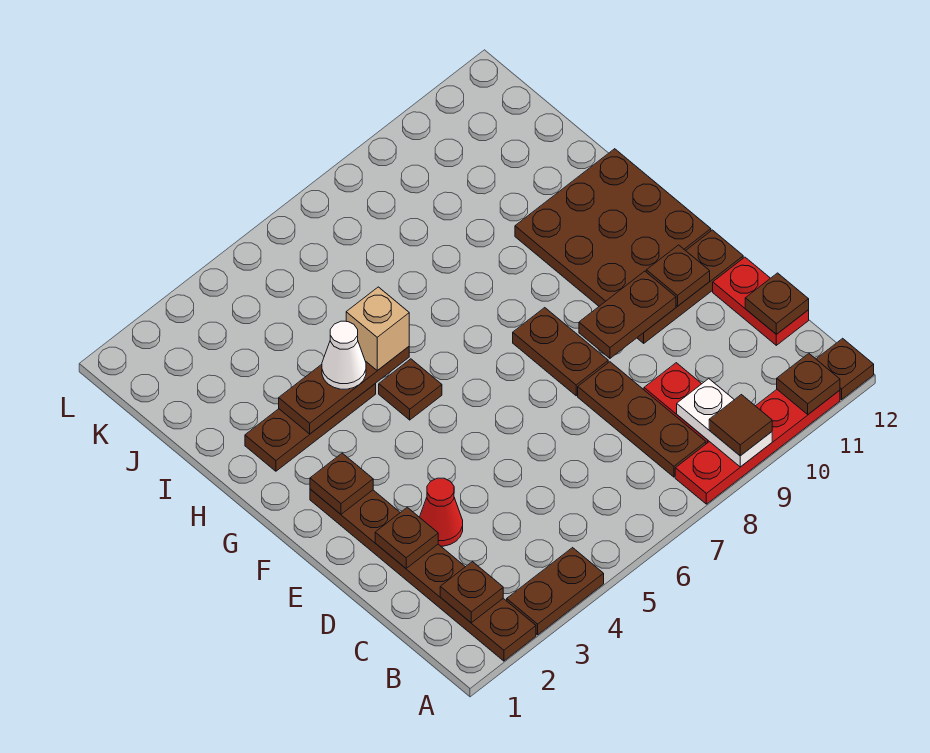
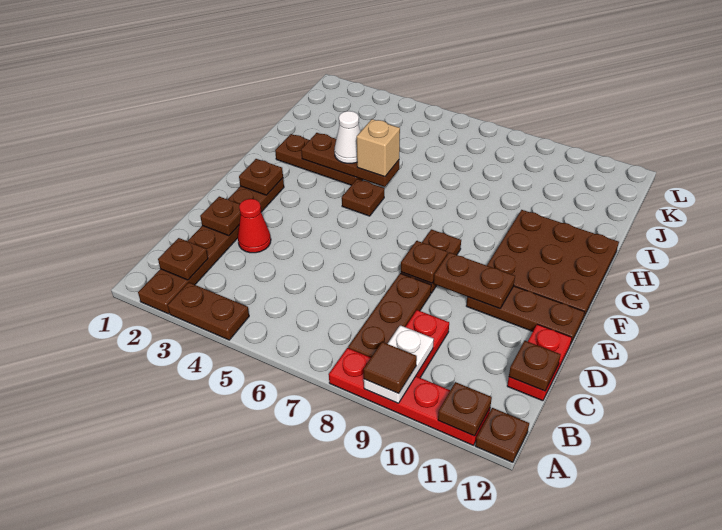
brown plate E11 level 2 -> brown plate E8 level 2

